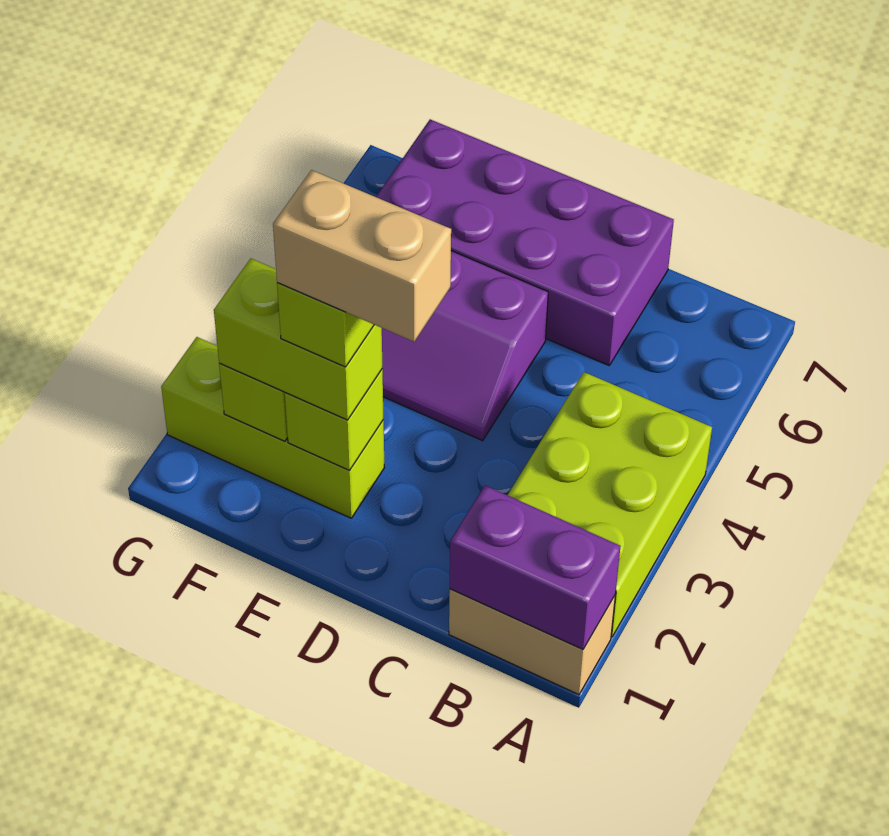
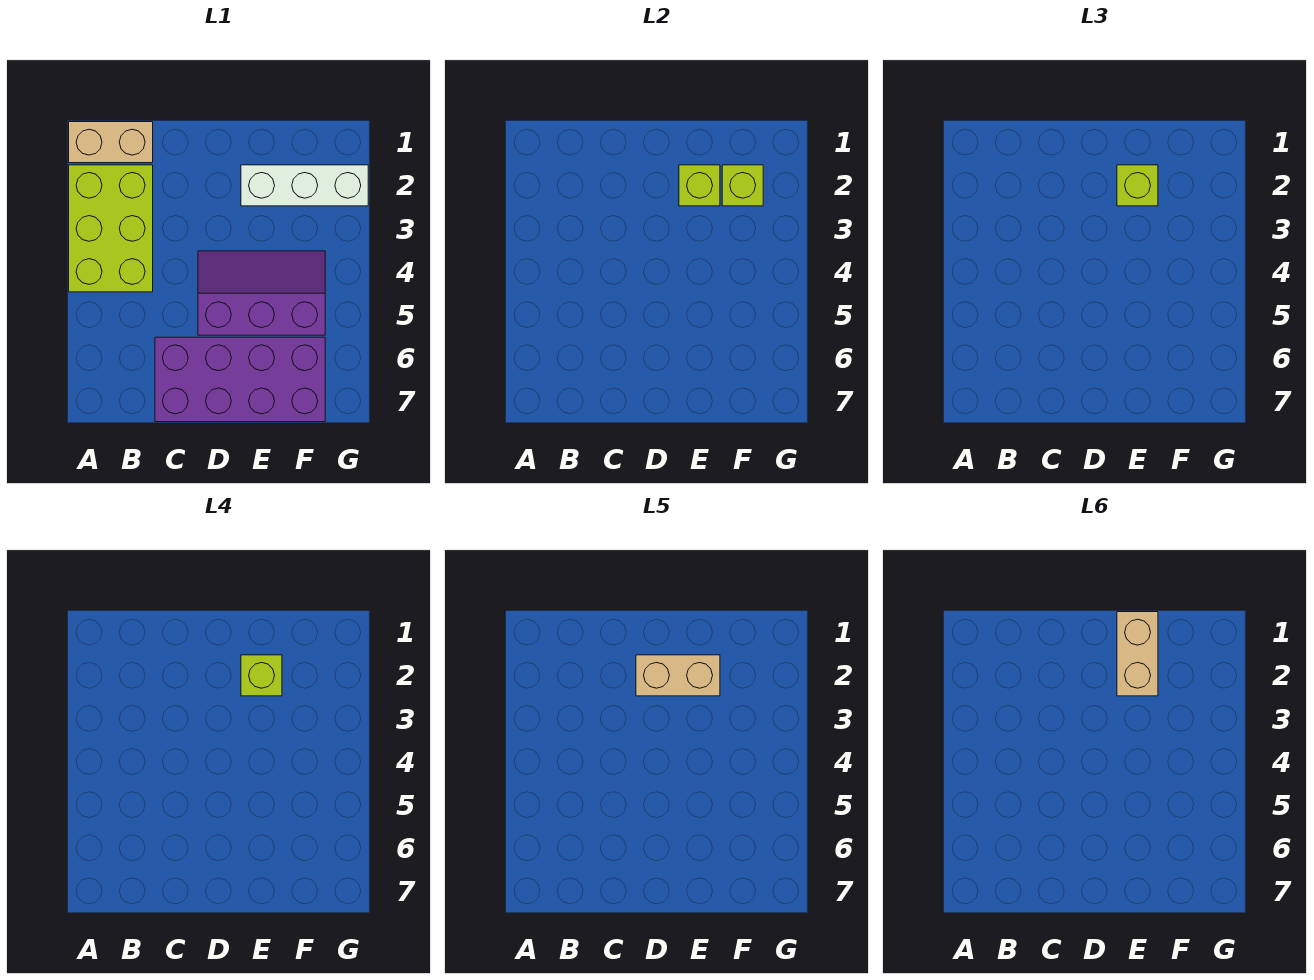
purple brick A1:B1 level 2 -> none
none -> tan brick E1:E2 level 6
lime brick E2:G2 level 1 -> white brick E2:G2 level 1
lime brick E2:F2 level 3 -> lime brick E2 level 3

